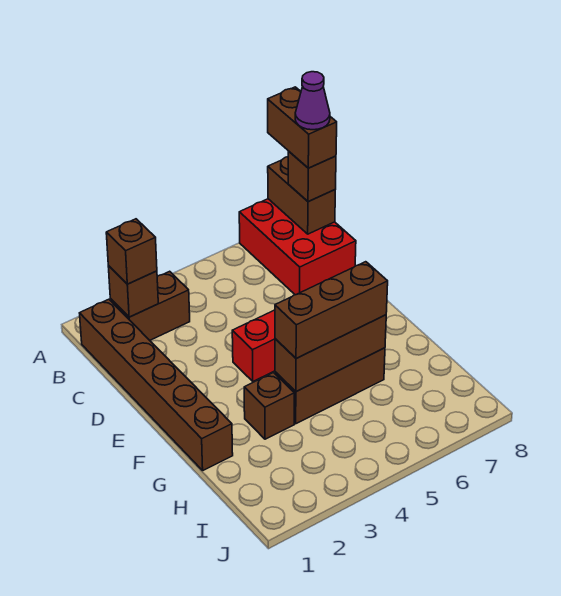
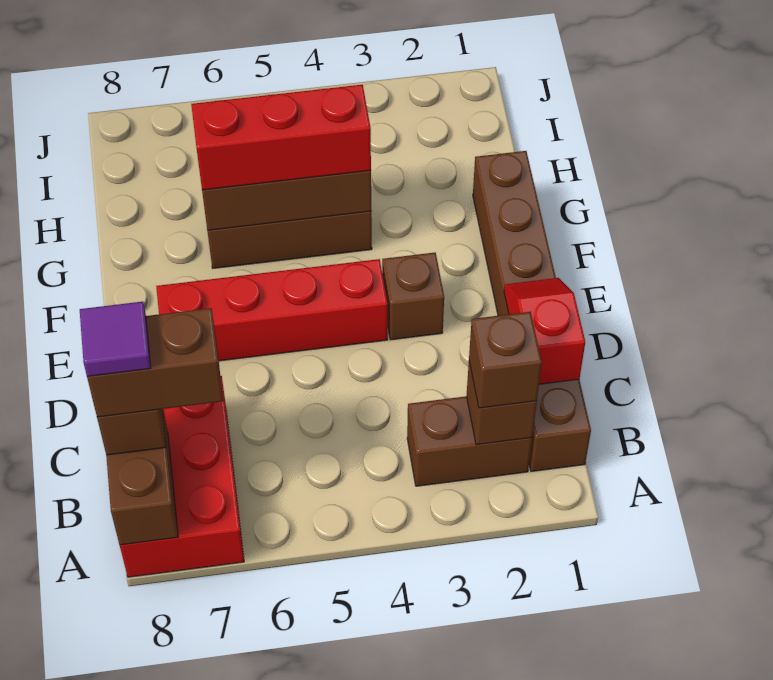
brown brick A8:B8 level 4 -> brown brick B7:B8 level 4
purple cone B8 level 5 -> purple tile B8 level 5
none -> red slope C1:D1 level 2 top C
brown brick G3 level 1 -> brown brick E3 level 1
brown brick G4:G6 level 3 -> red brick G4:G6 level 3

